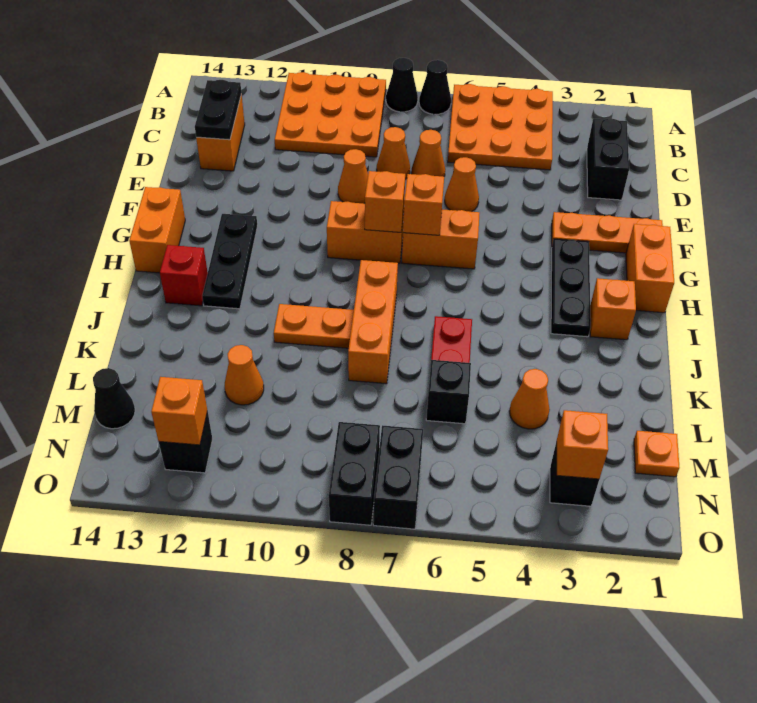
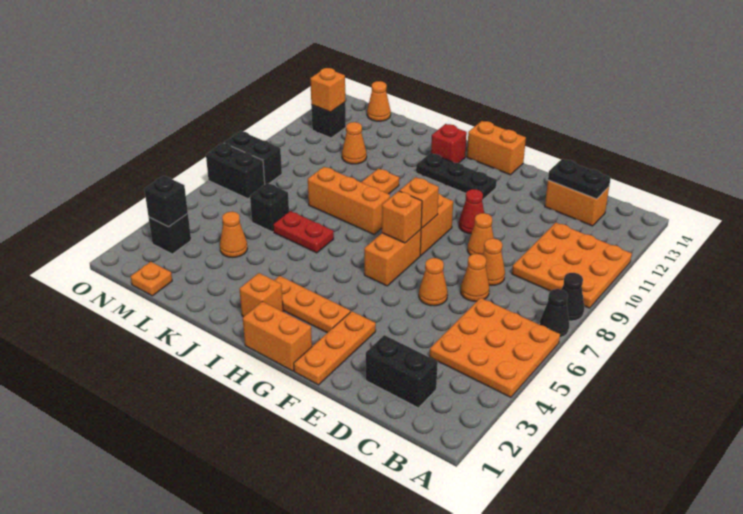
none -> red cone F10 level 1
black plate G3:I3 level 1 -> orange plate G3:I3 level 1
black cone M14 level 1 -> orange cone M14 level 1
orange brick N3 level 2 -> black brick N3 level 2

